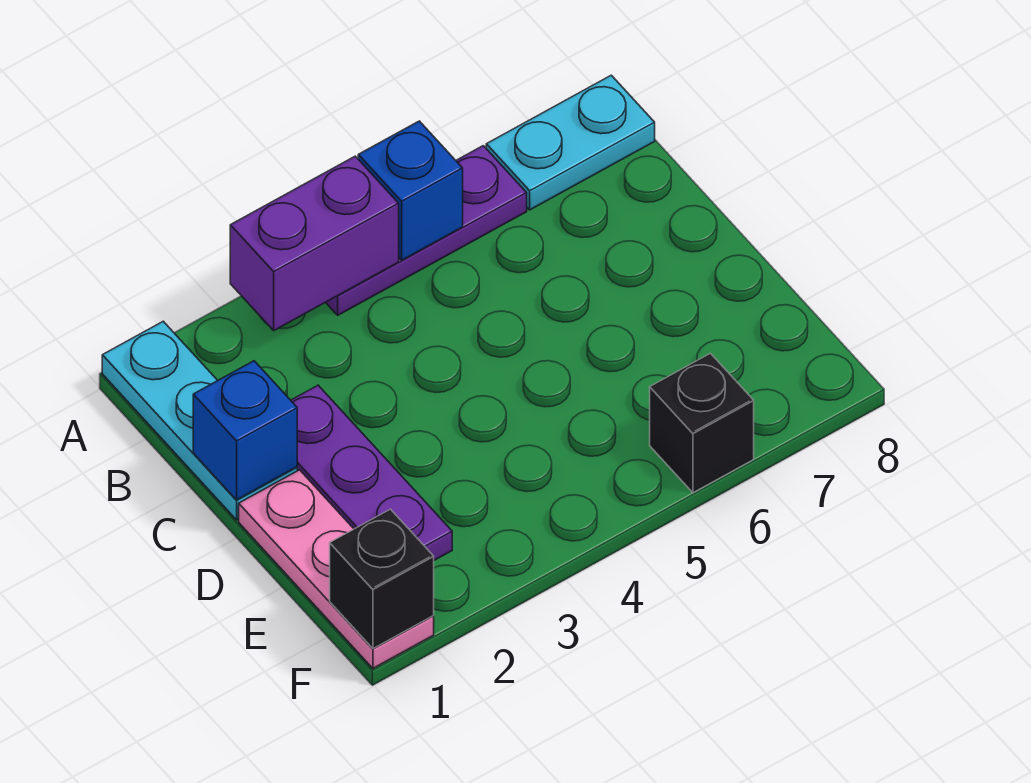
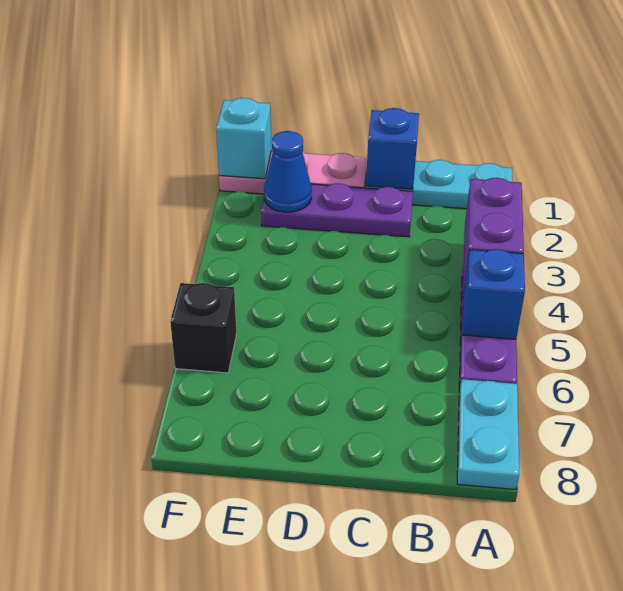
none -> blue cone E2 level 2
black brick F1 level 2 -> cyan brick F1 level 2

